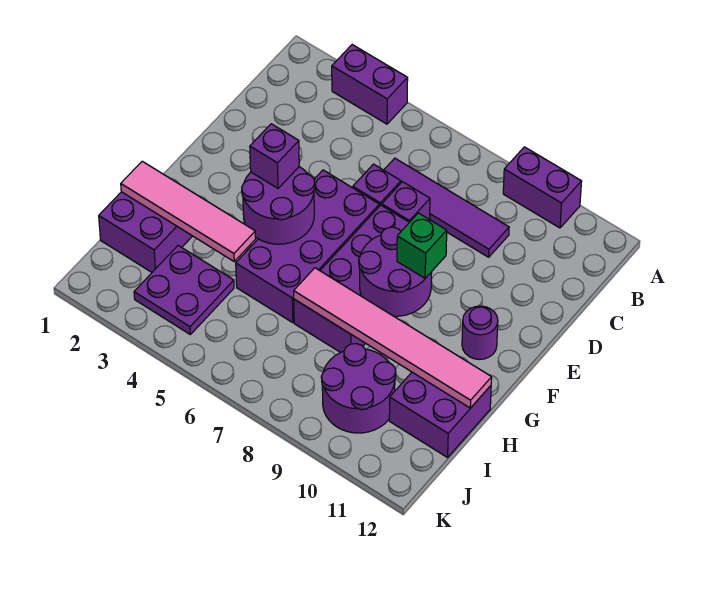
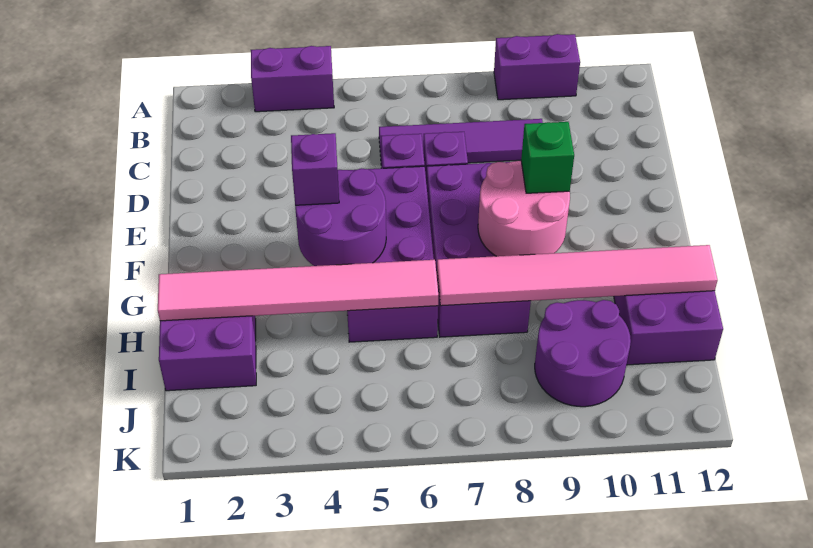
purple round brick F8:G9 level 2 -> pink round brick F8:G9 level 2
purple round brick F11 level 1 -> none
pink tile H1:H4 level 2 -> pink tile H1:H6 level 2
purple plate I3:J4 level 1 -> none

